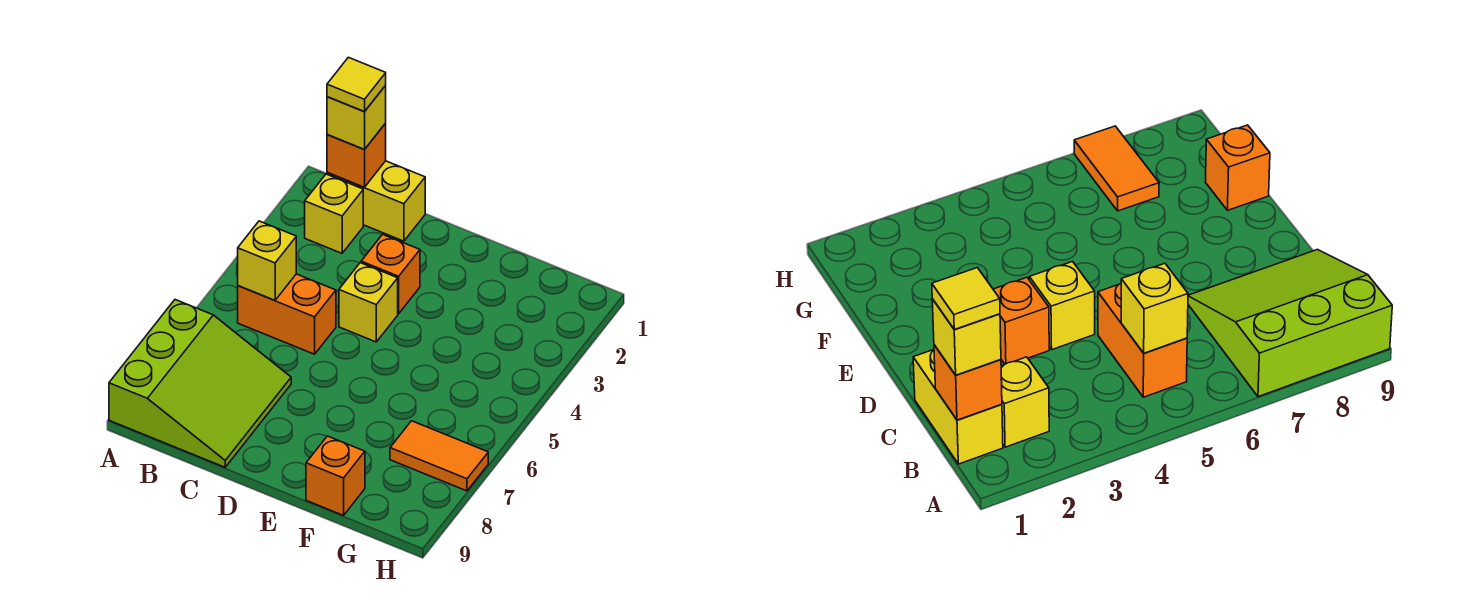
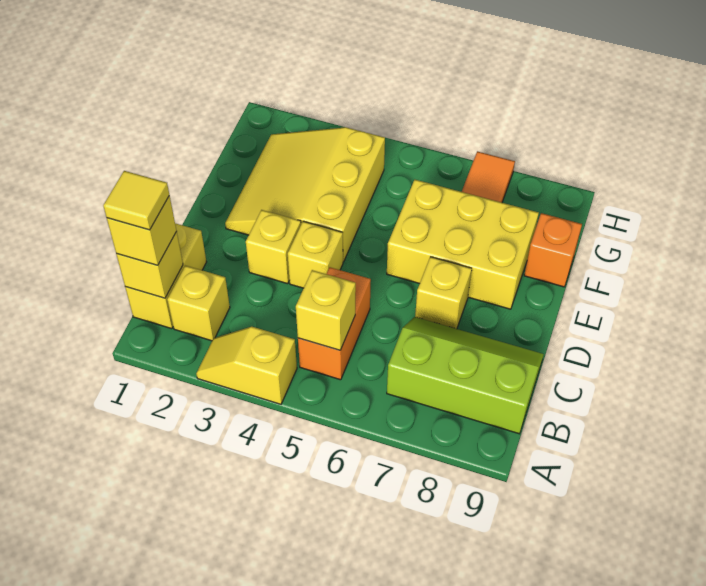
none -> yellow slope A3:A4 level 1 top 4
lime slope A7:C9 level 1 top A -> lime slope B7:C9 level 1 top B
orange brick B1 level 2 -> yellow brick B1 level 2
orange brick D3 level 1 -> yellow brick D3 level 1
none -> yellow brick D7 level 1
none -> yellow slope E2:G4 level 1 top 4
none -> yellow brick E6:F8 level 1

